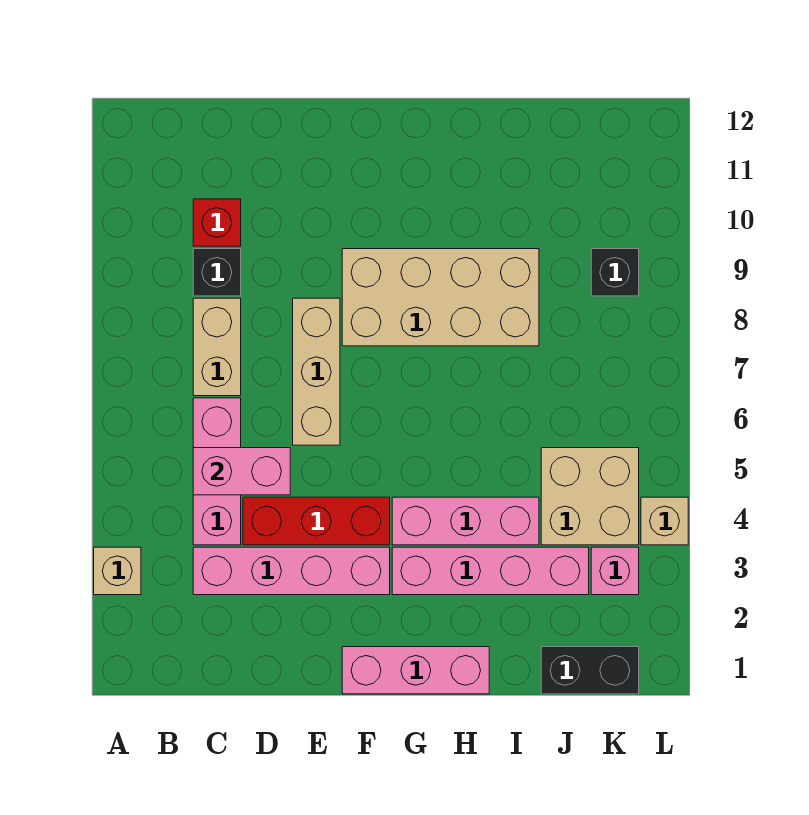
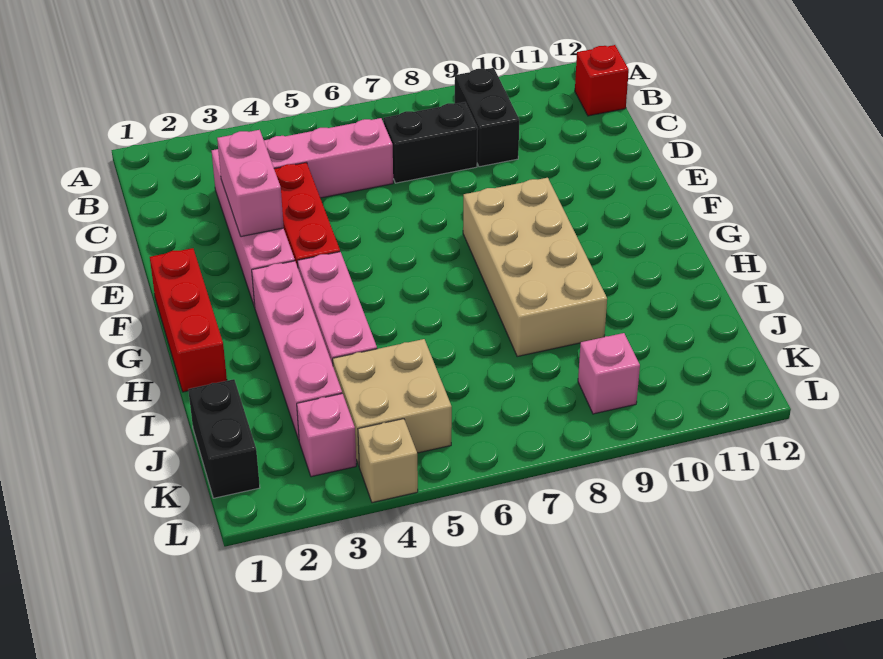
tan brick A3 level 1 -> none
pink brick C5:D5 level 2 -> pink brick D3:E3 level 2
tan brick C7:C8 level 1 -> black brick C7:C8 level 1
black brick C9 level 1 -> black brick B9:C9 level 1
red brick C10 level 1 -> red brick B12 level 1
tan brick E6:E8 level 1 -> none
pink brick F1:H1 level 1 -> red brick F1:H1 level 1
black brick K9 level 1 -> pink brick K9 level 1

